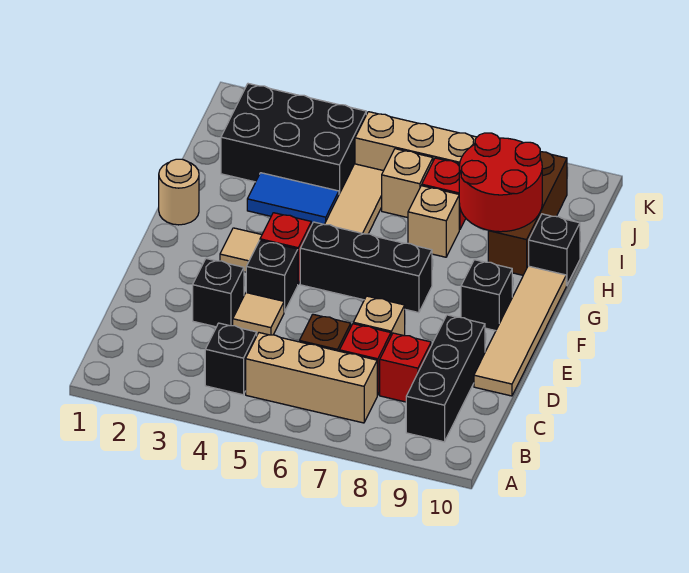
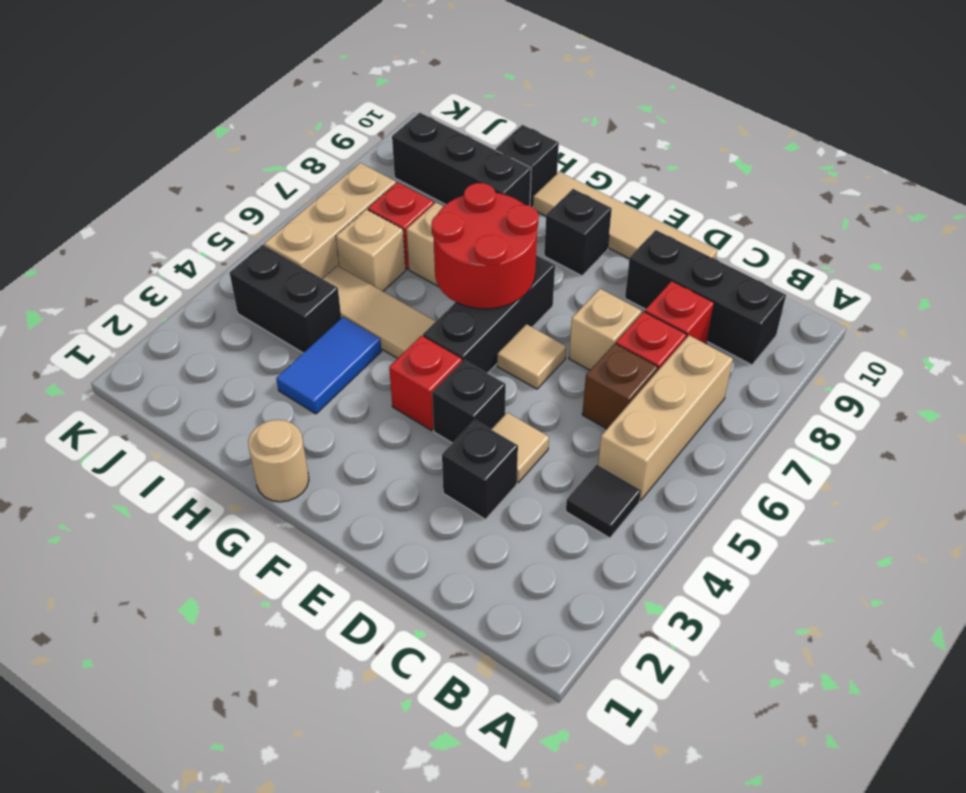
black brick B4 level 1 -> black tile B4 level 1
tan tile F3 level 1 -> tan tile E6 level 1
red round brick H8:I9 level 2 -> red round brick F6:G7 level 2
brown brick H9:J9 level 1 -> black brick H9:J9 level 1
black brick I2:J4 level 1 -> black brick I4:J4 level 1

